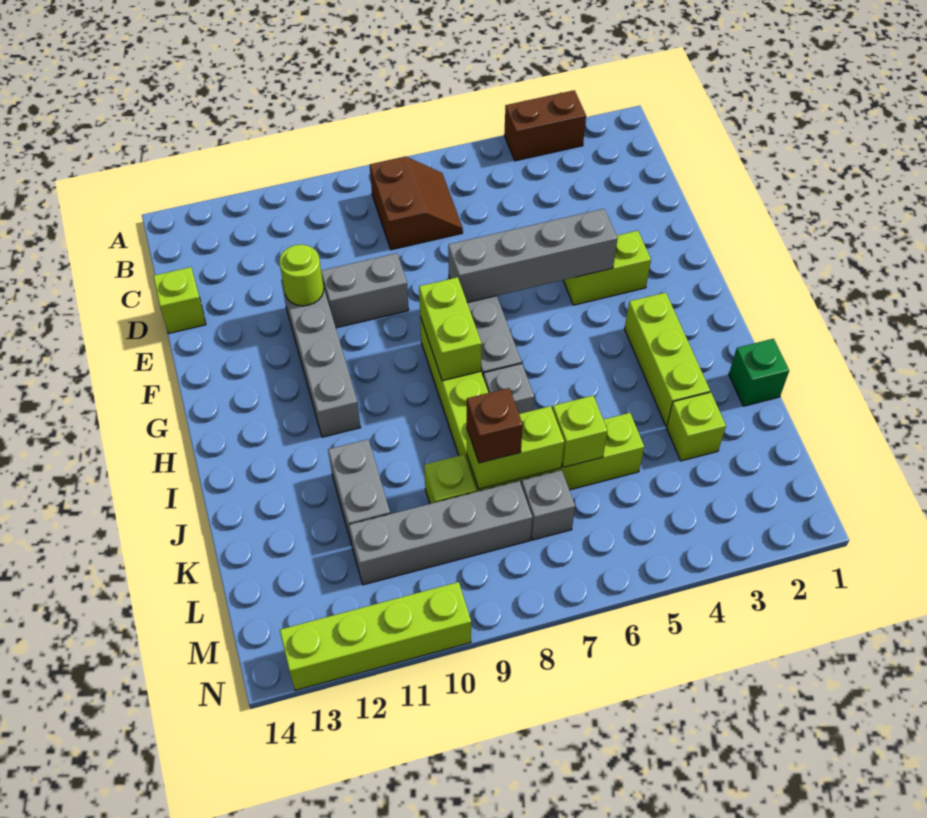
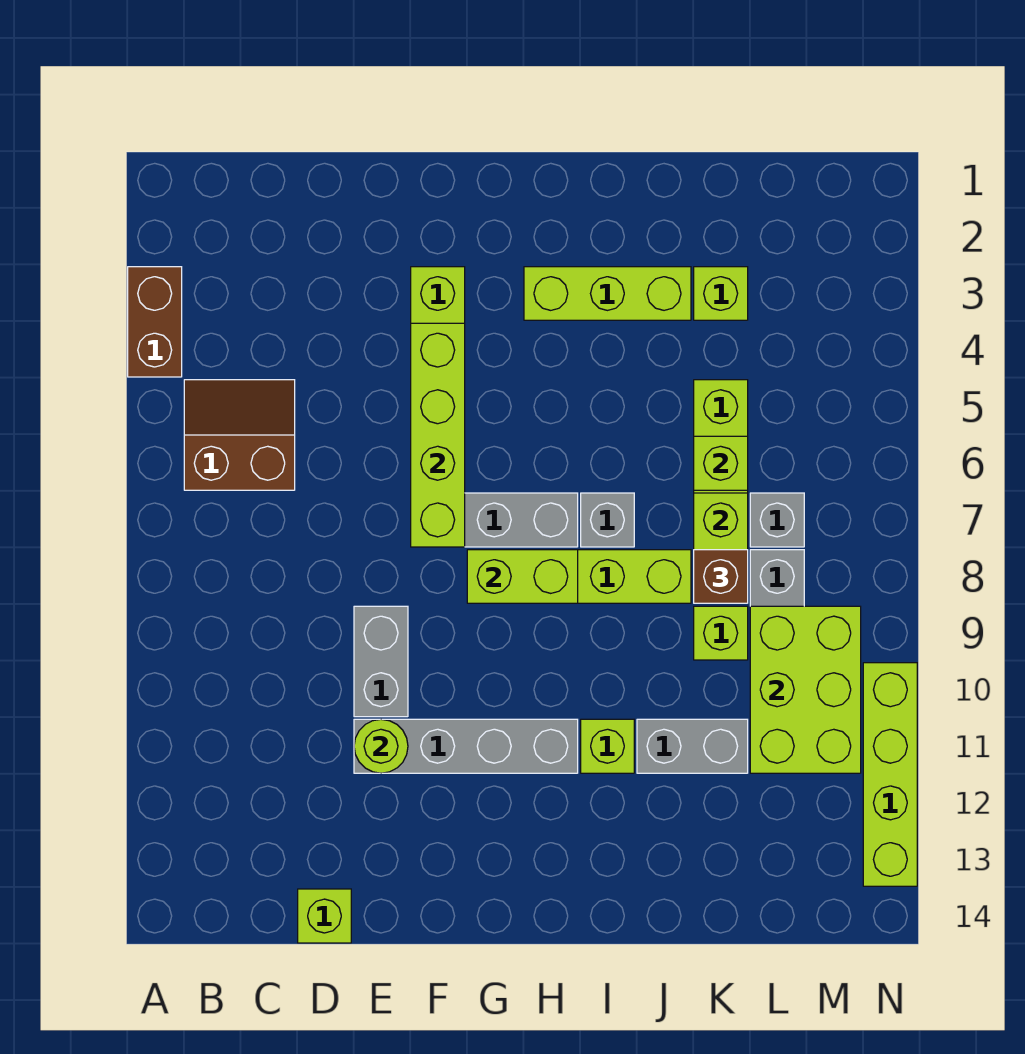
brown slope B7:C8 level 1 top 8 -> brown slope B5:C6 level 1 top 6
grey brick F4:F7 level 2 -> lime brick F4:F7 level 2
none -> lime brick I11 level 1
green brick J1 level 1 -> none
none -> lime brick L9:M11 level 2

